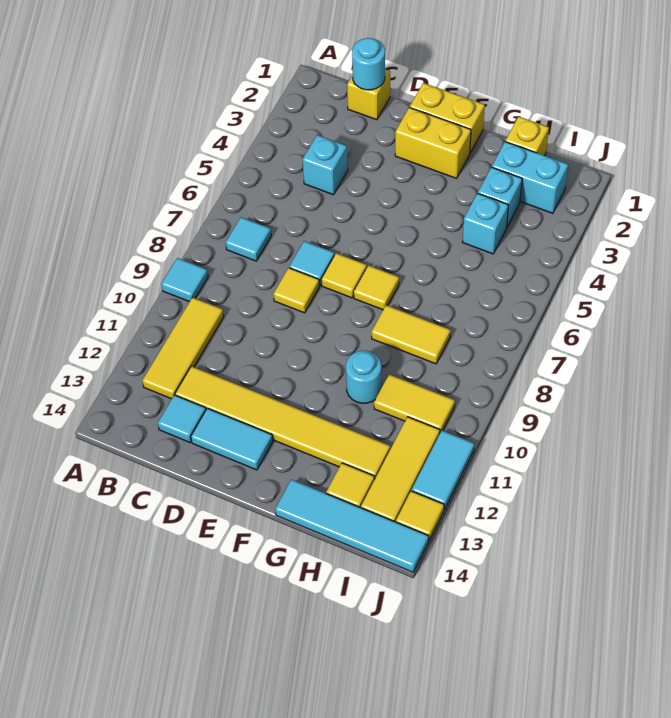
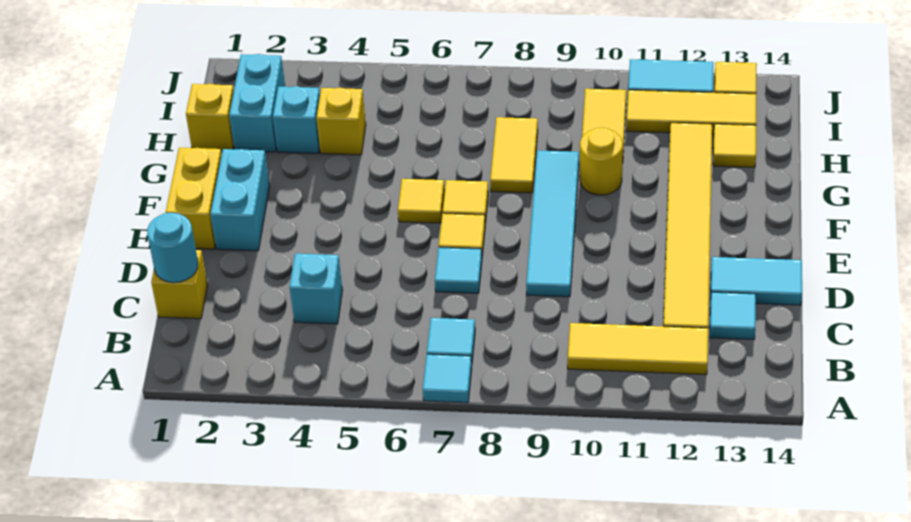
cyan tile A9 level 1 -> cyan tile A7 level 1
yellow tile D8 level 1 -> yellow tile F6 level 1
cyan tile D13:E13 level 1 -> cyan tile D13:D14 level 1
yellow brick E2:F2 level 1 -> cyan brick E2:F2 level 1
cyan round brick G10 level 1 -> yellow round brick G10 level 1
cyan tile G14:J14 level 1 -> cyan tile D9:G9 level 1
cyan brick H4 level 1 -> yellow brick H4 level 1

